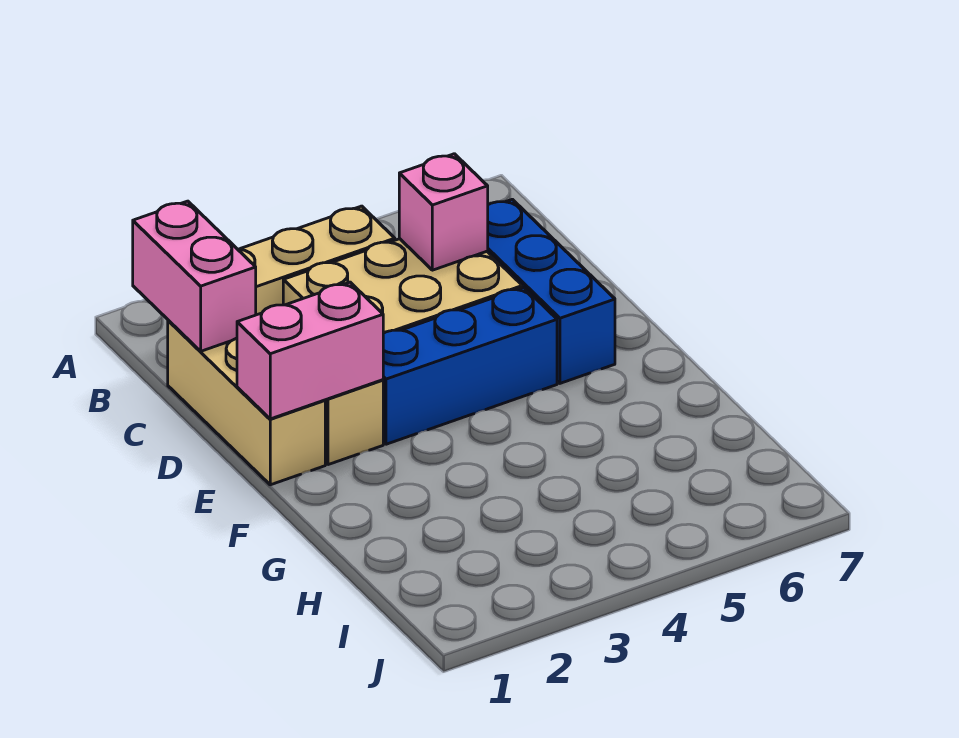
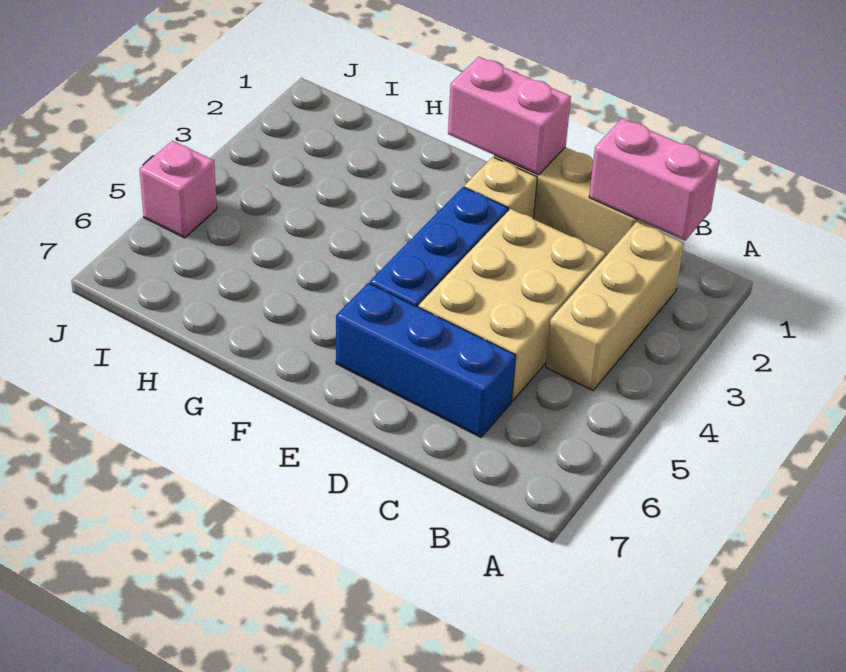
pink brick C5 level 2 -> pink brick J5 level 1
pink brick E1:E2 level 2 -> pink brick E1:F1 level 2

